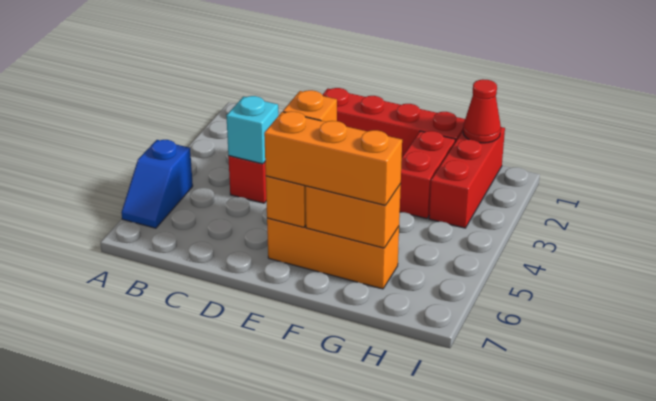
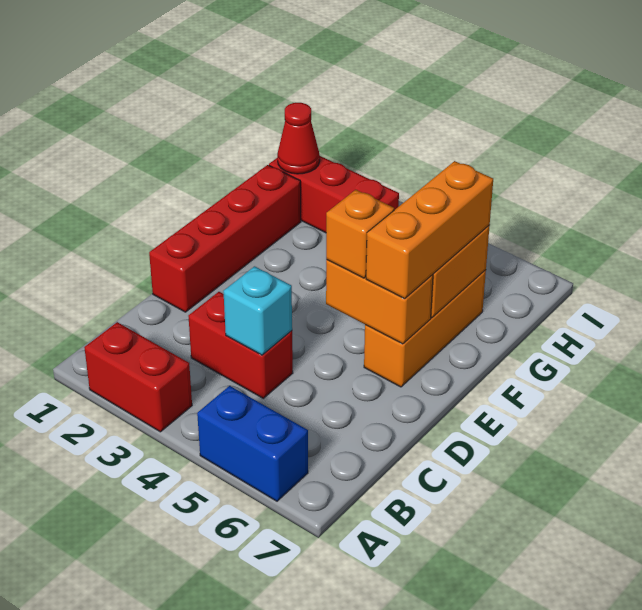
blue slope A5:A6 level 1 top 5 -> blue brick A5:A6 level 1
red brick G2:G3 level 1 -> red brick A2:A3 level 1

